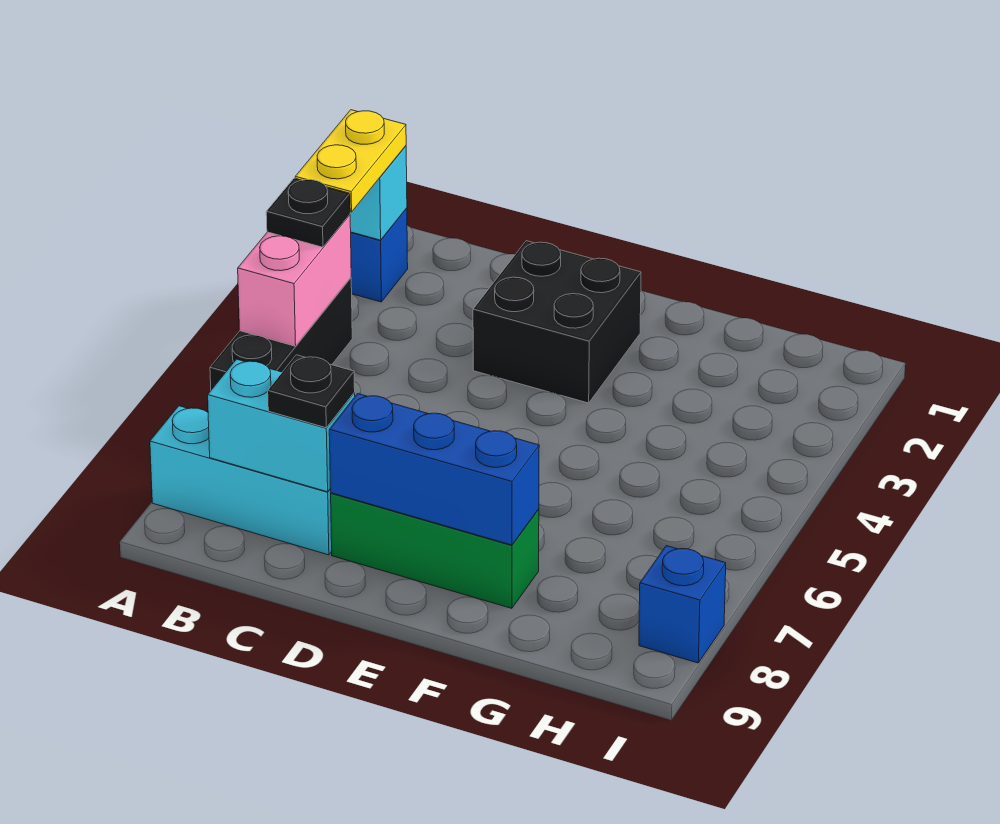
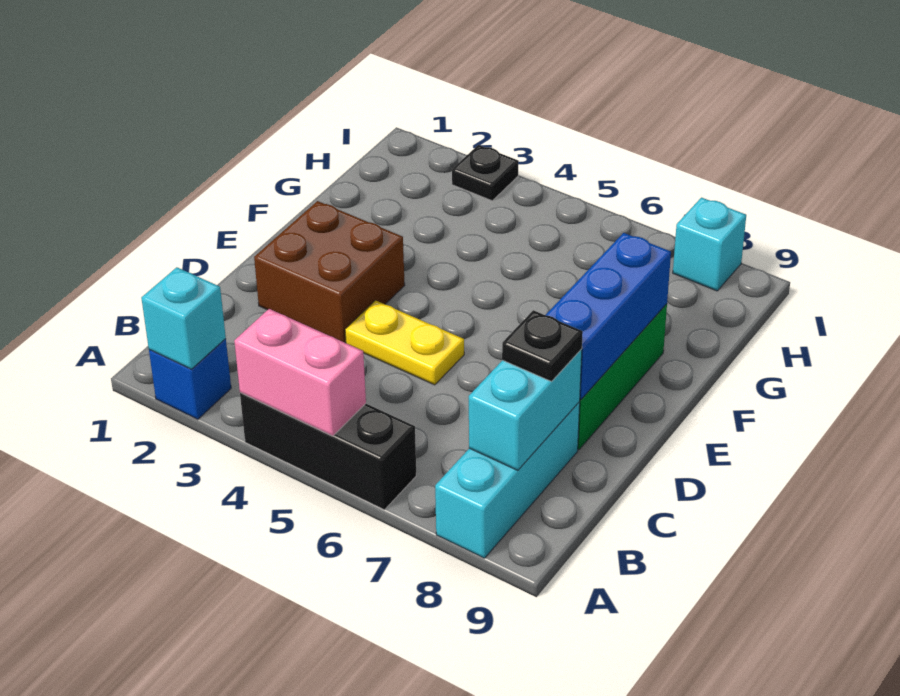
yellow plate A2:A3 level 3 -> yellow plate D4:D5 level 1
black plate A4 level 3 -> black plate I3 level 1
black brick D2:E3 level 1 -> brown brick D2:E3 level 1
blue brick I8 level 1 -> cyan brick I8 level 1

